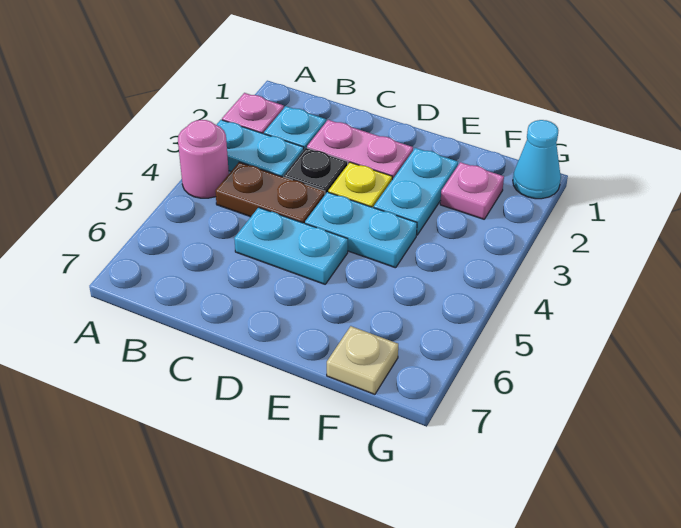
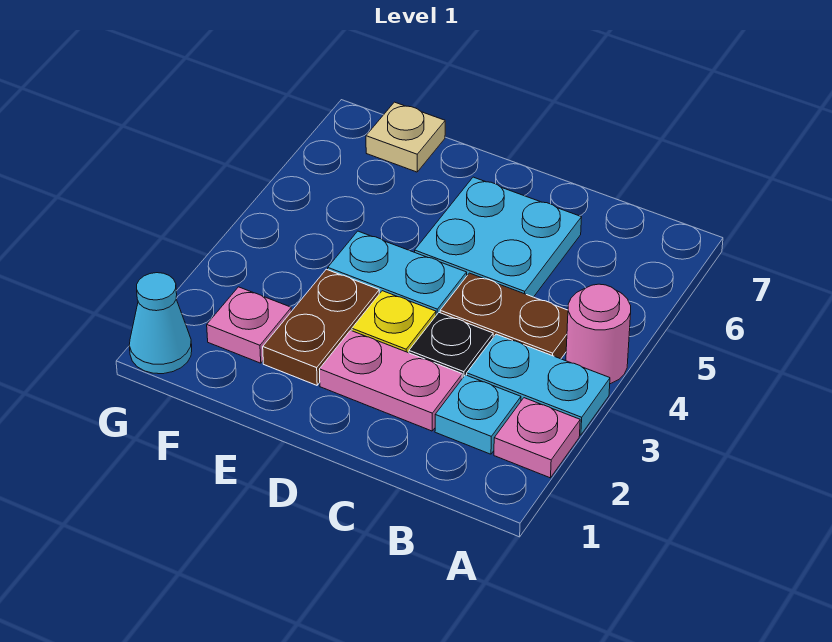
cyan plate C5:D5 level 1 -> cyan plate C5:D6 level 1
cyan plate E2:E3 level 1 -> brown plate E2:E3 level 1

